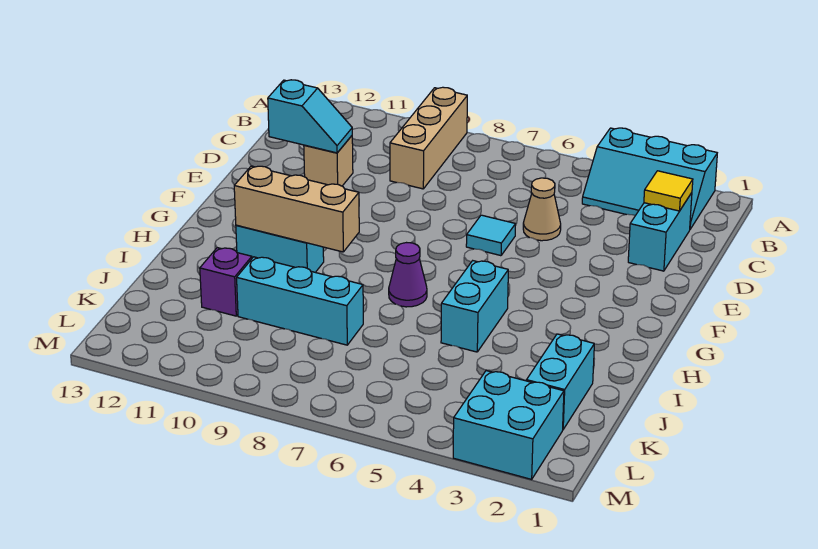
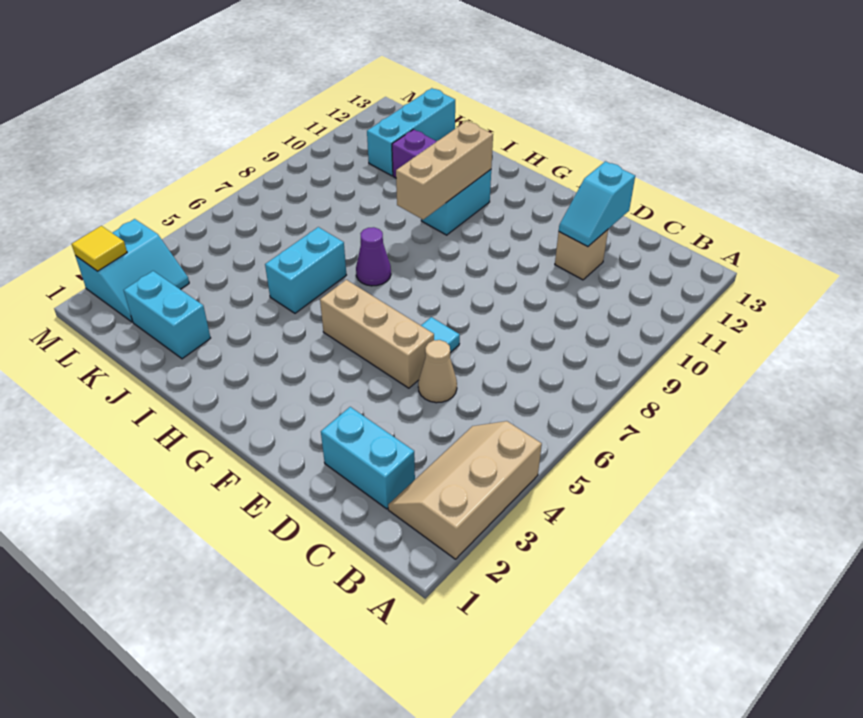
cyan slope A2:B4 level 1 top A -> tan slope A2:B4 level 1 top A
tan brick A9:C9 level 1 -> tan brick E5:G5 level 1
yellow tile C2 level 2 -> yellow tile M2 level 2
cyan brick H5:I5 level 1 -> cyan brick I5:I6 level 1
cyan brick J8:J10 level 1 -> cyan brick K11:K13 level 1
cyan brick L2:M3 level 1 -> cyan slope L2:M3 level 1 top M

